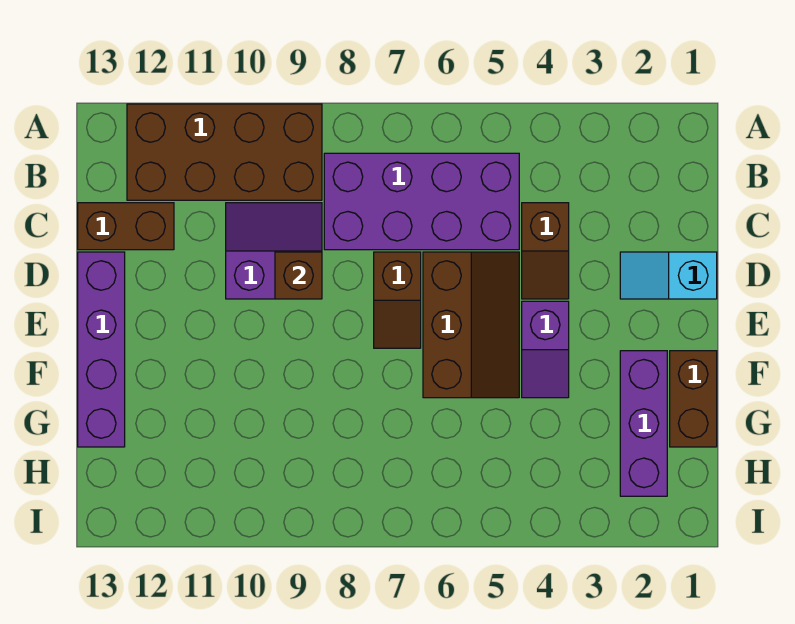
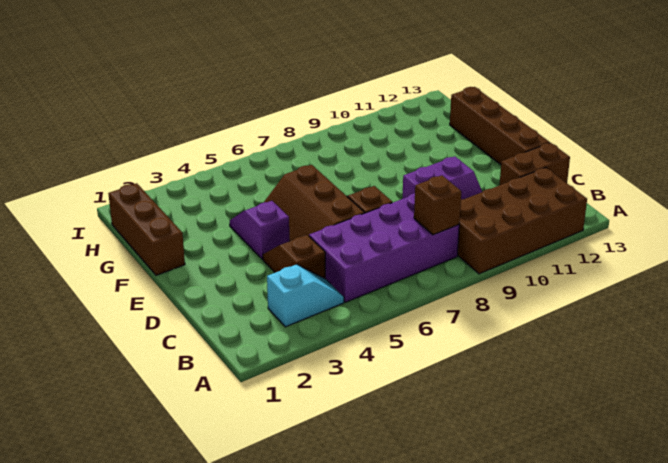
cyan slope D1:D2 level 1 top 1 -> cyan slope B3:B4 level 1 top 3
brown brick D9 level 2 -> brown brick B8 level 2
purple brick D13:G13 level 1 -> brown brick D13:G13 level 1
brown brick F1:G1 level 1 -> brown brick F1:H1 level 1
purple brick F2:H2 level 1 -> none

